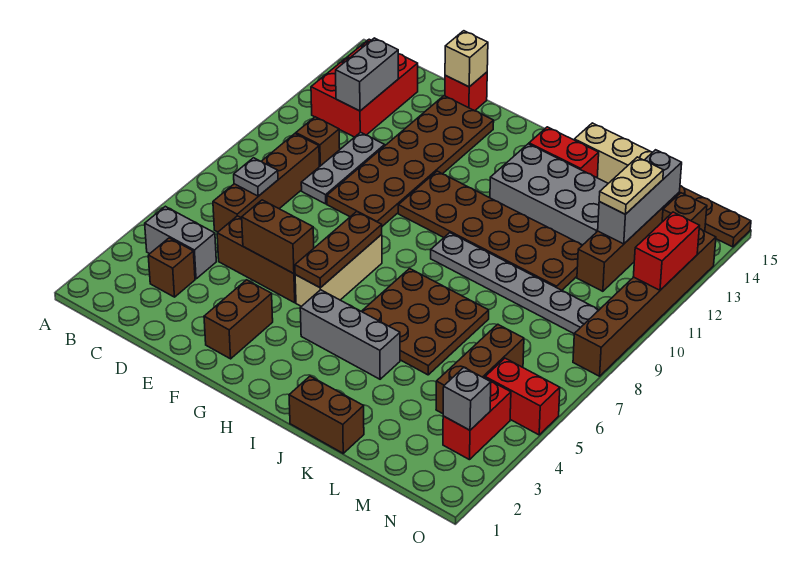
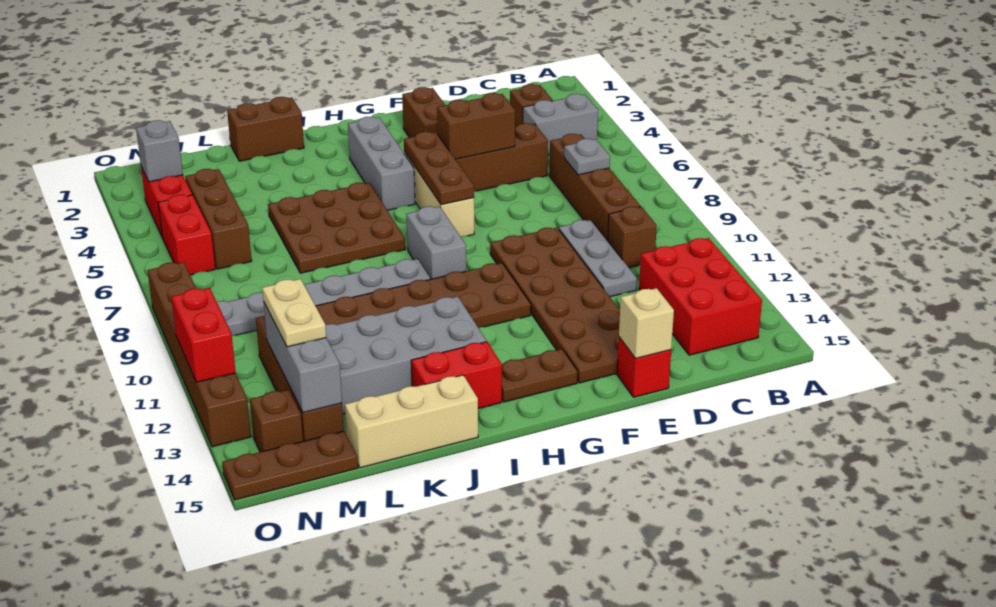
grey brick C12:C13 level 2 -> grey brick H8:H9 level 1
none -> brown plate G14:H14 level 1
grey brick H4:J4 level 1 -> grey brick H3:H5 level 1
red brick N5:O5 level 1 -> red brick N5:N6 level 1

